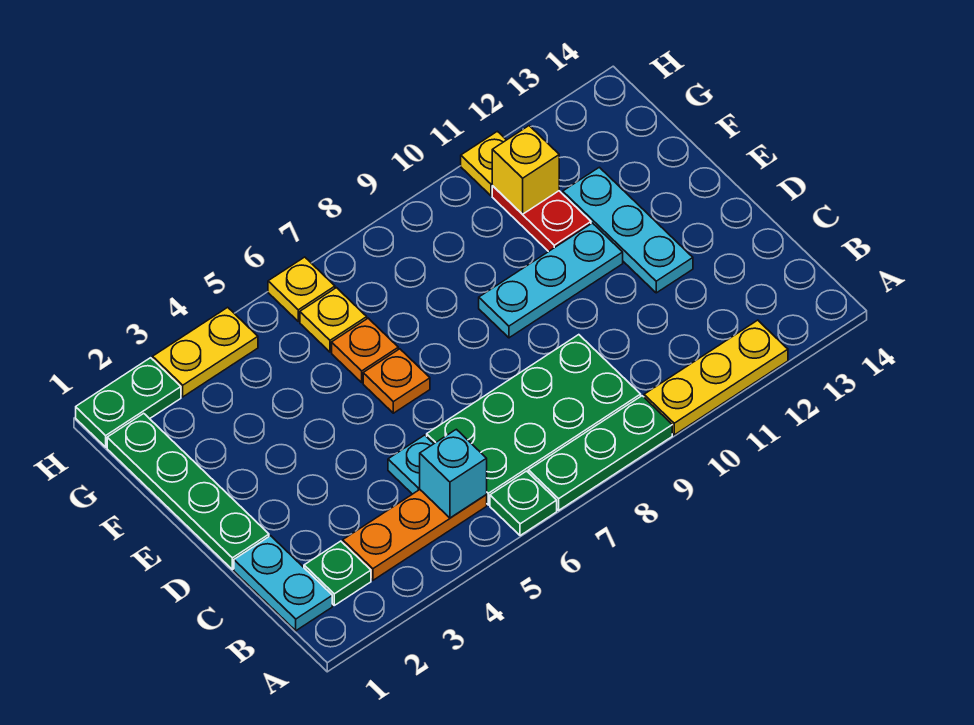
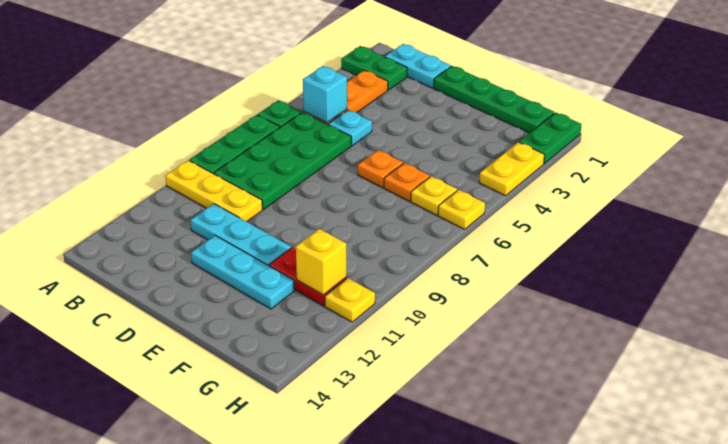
yellow plate A10:A12 level 1 -> yellow plate A10:C10 level 1
green plate B2 level 1 -> green plate A2:B2 level 1
cyan plate E9:E11 level 1 -> cyan plate C11:E11 level 1

